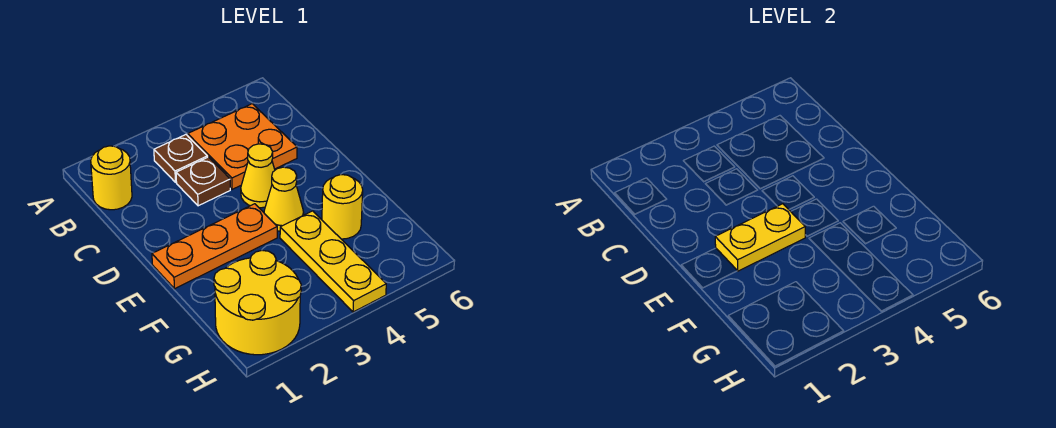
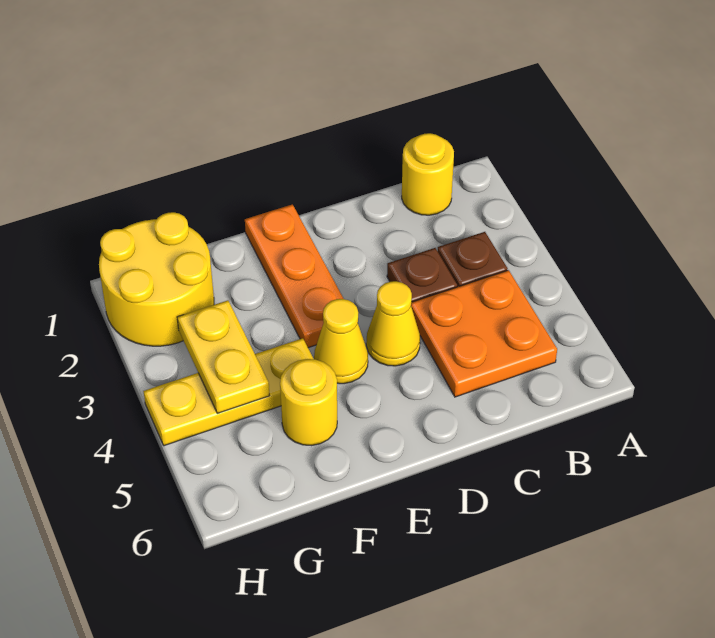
yellow plate E2:E3 level 2 -> yellow plate G3:G4 level 2

